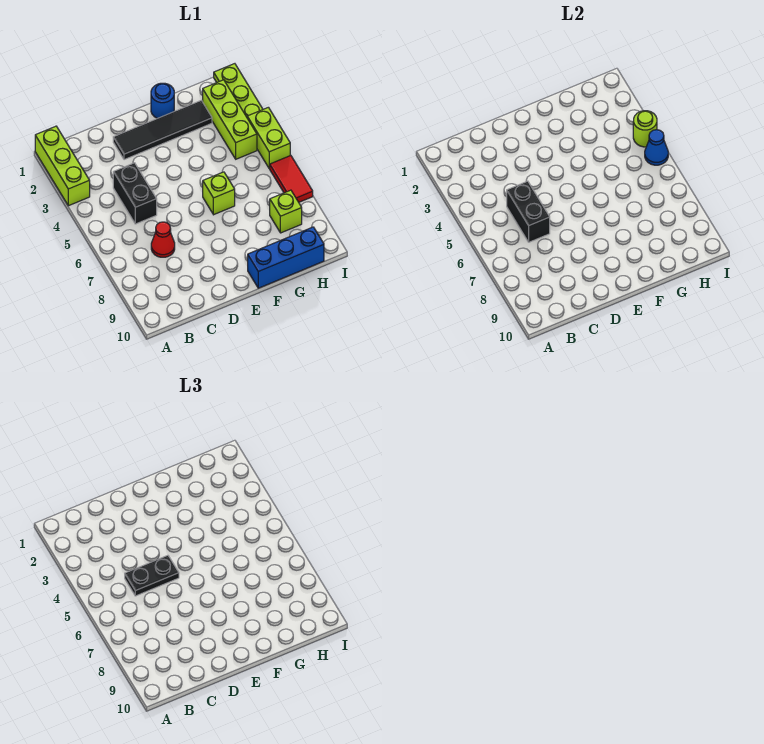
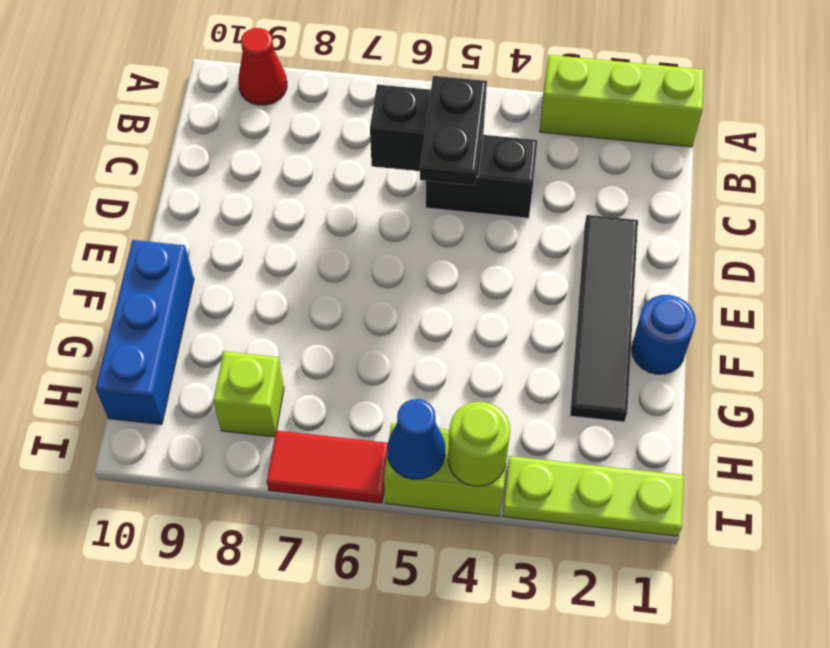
red cone C7 level 1 -> red cone A9 level 1
lime brick F6 level 1 -> none
lime brick H2:H4 level 1 -> none

